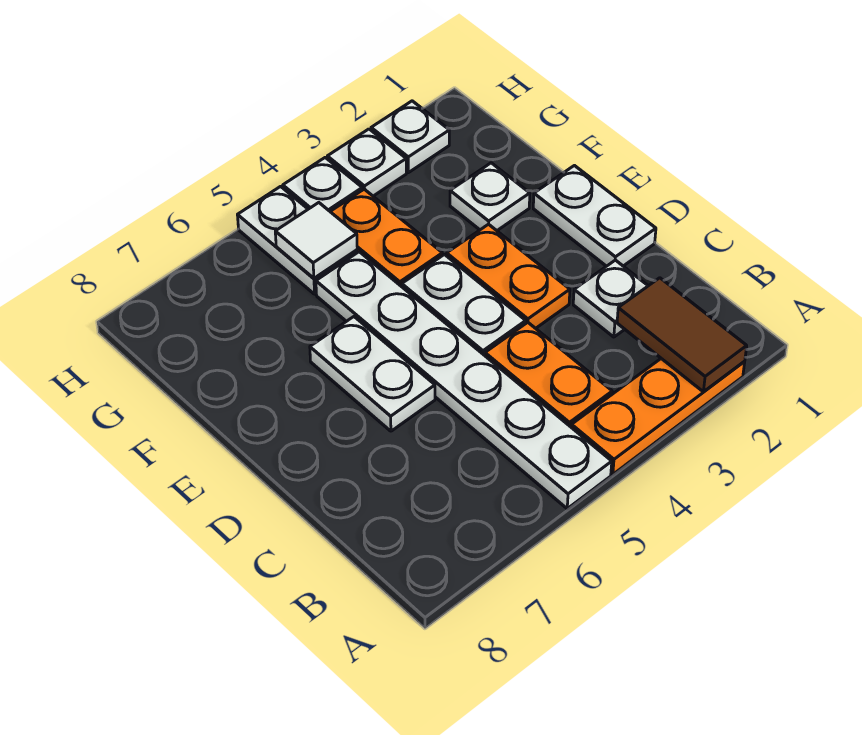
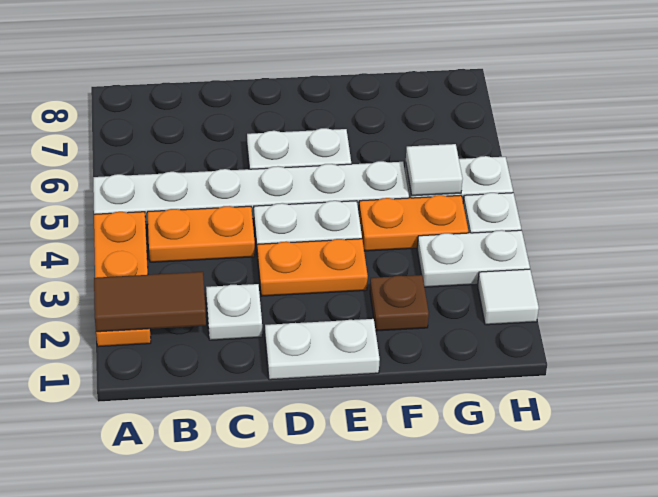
white plate F2 level 1 -> brown plate F2 level 1
white plate H2 level 1 -> white tile H2 level 1
white plate H3 level 1 -> white plate G3:H3 level 1

